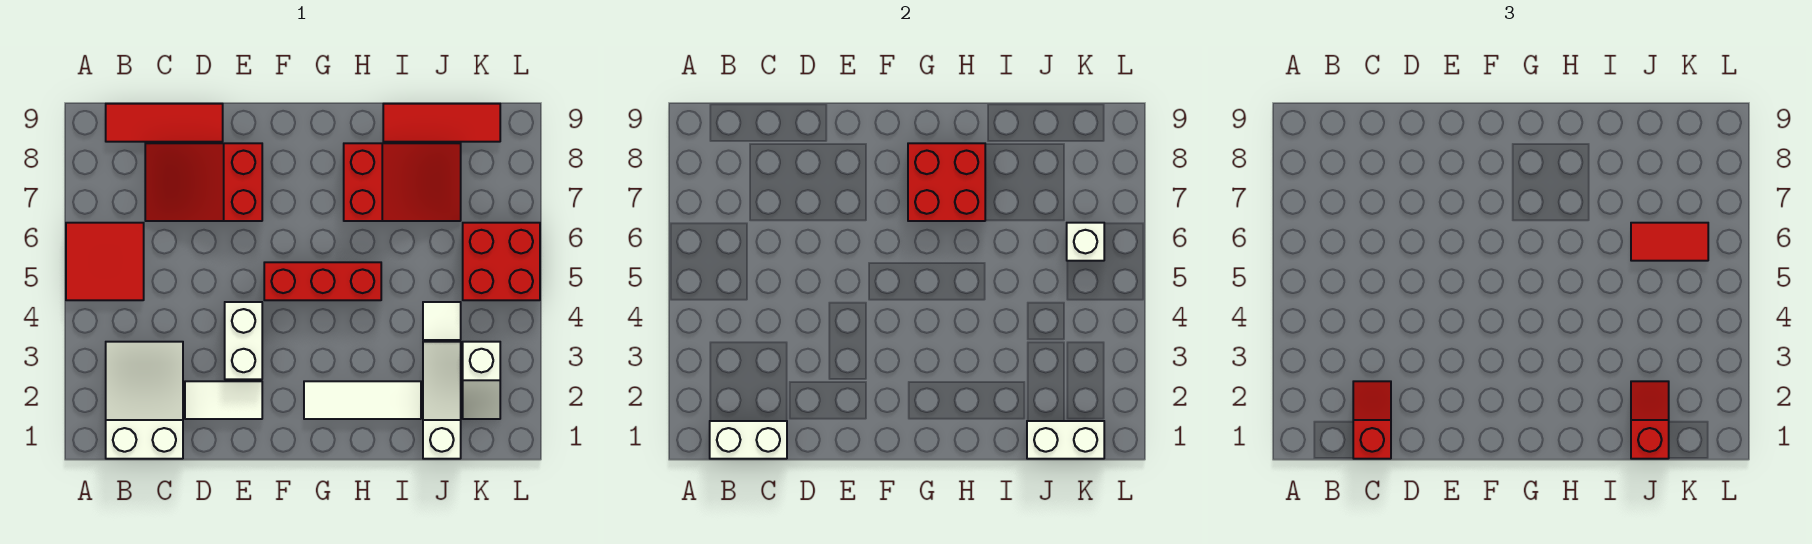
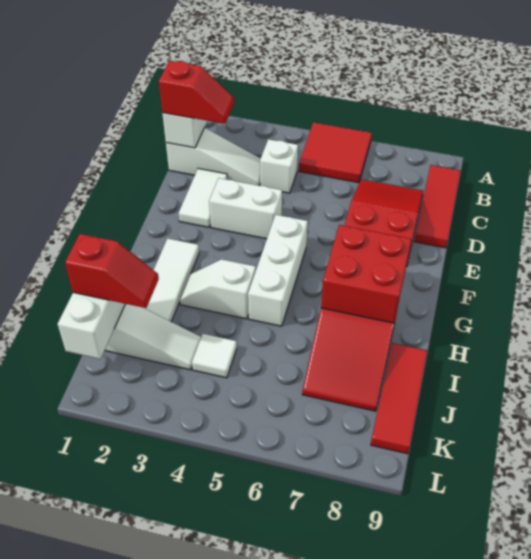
white slope B1:C3 level 1 top 1 -> white slope C1:C3 level 1 top 1
red brick F5:H5 level 1 -> white brick F5:H5 level 1
red tile J6:K6 level 3 -> none
white slope K2:K3 level 1 top 3 -> white slope H3:H4 level 1 top 4
red brick K5:L6 level 1 -> none
white brick K6 level 2 -> white brick C4 level 1

